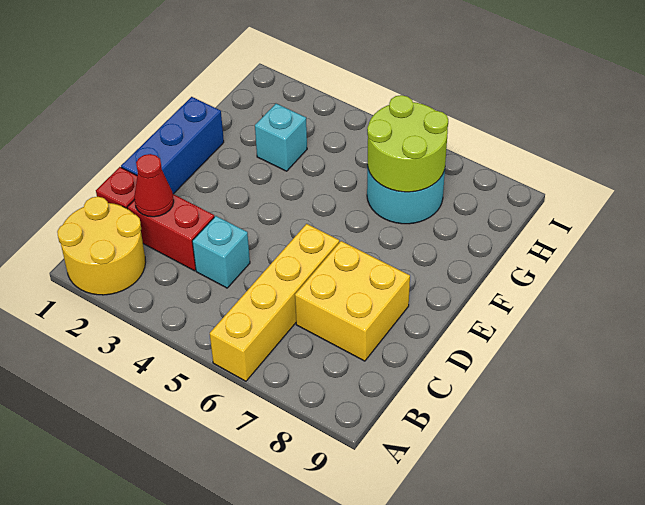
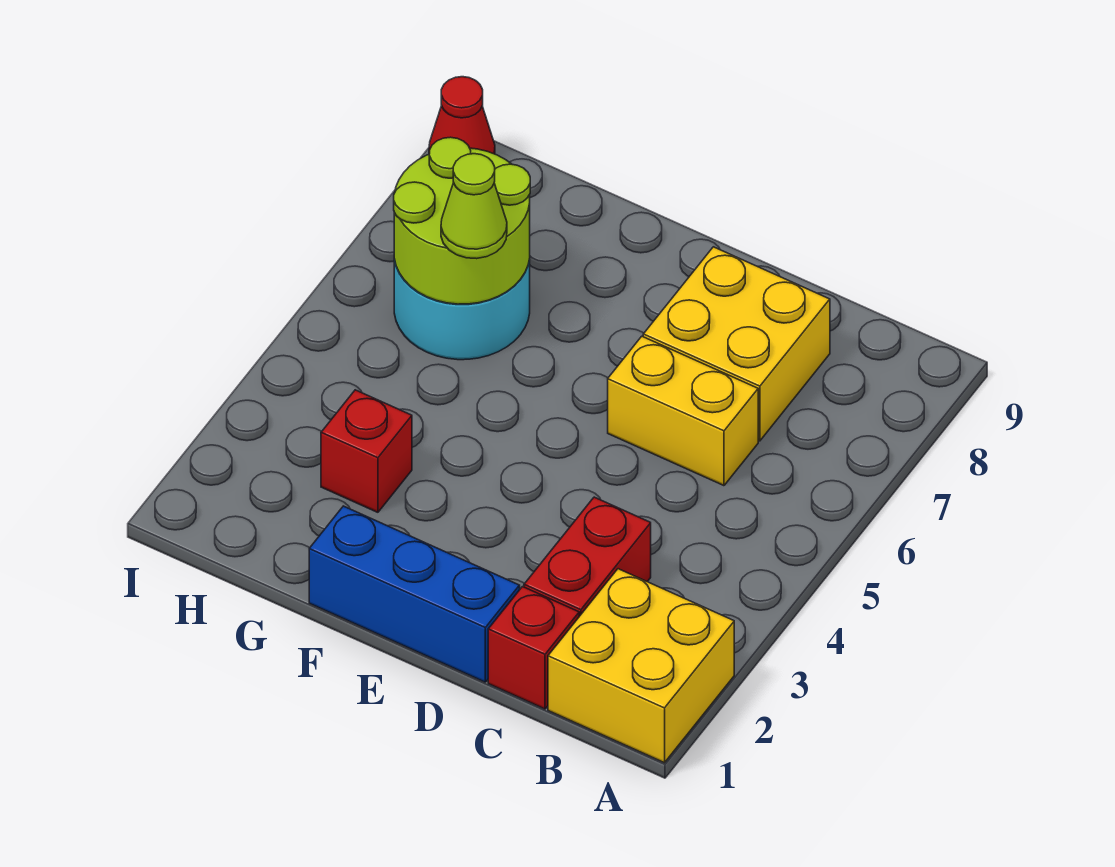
yellow round brick A1:B2 level 1 -> yellow brick A1:B2 level 1
yellow brick A6:D6 level 1 -> yellow brick C6:D6 level 1
red cone C2 level 2 -> red cone I9 level 1
cyan brick C4 level 1 -> none
cyan brick G3 level 1 -> red brick G3 level 1
none -> lime cone G6 level 3

